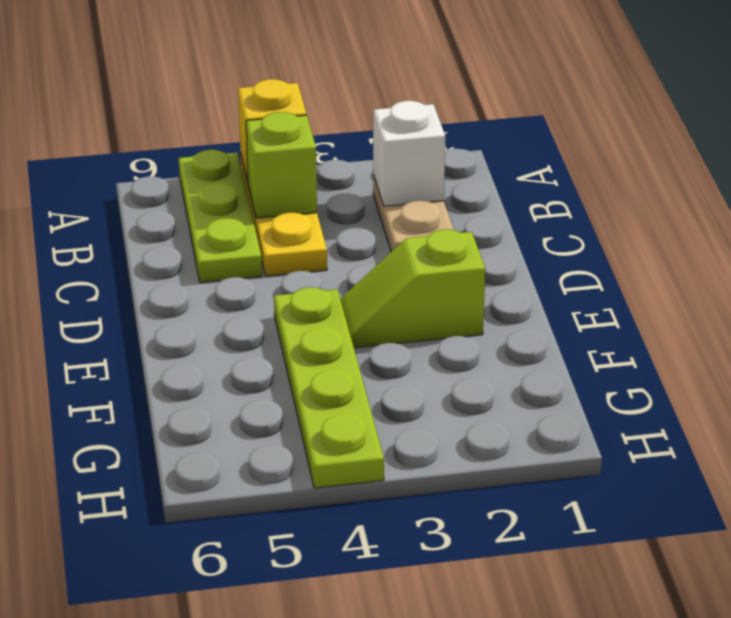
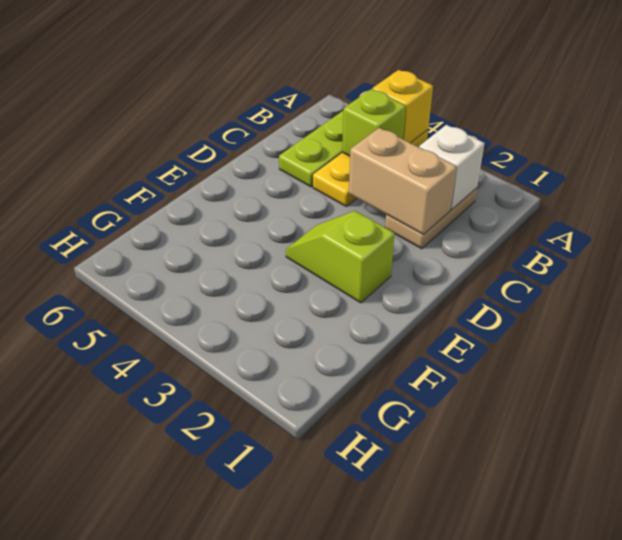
none -> tan brick C2:C3 level 2
lime plate E4:H4 level 1 -> none

